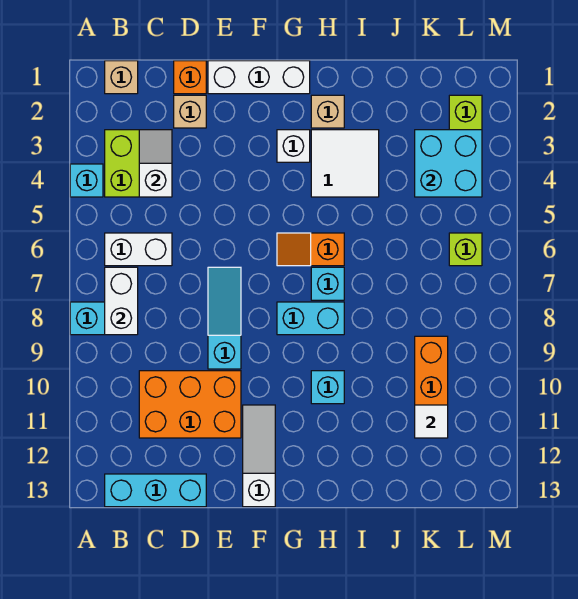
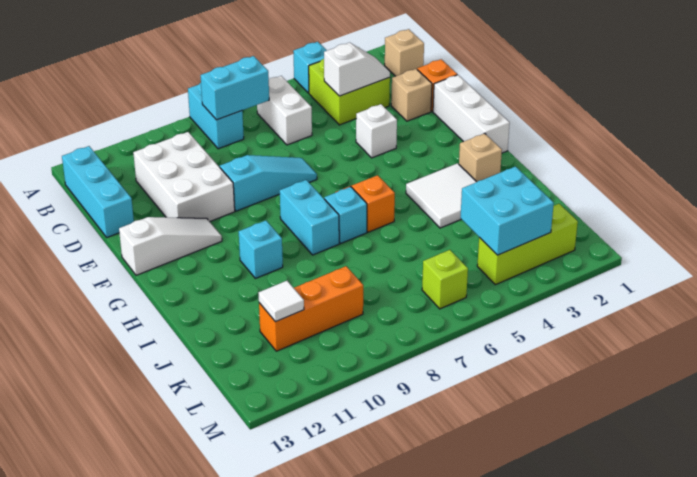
white brick B7:B8 level 2 -> cyan brick B7:B8 level 2
orange brick C10:E11 level 1 -> white brick C10:E11 level 1
white brick G3 level 1 -> white brick E4 level 1

